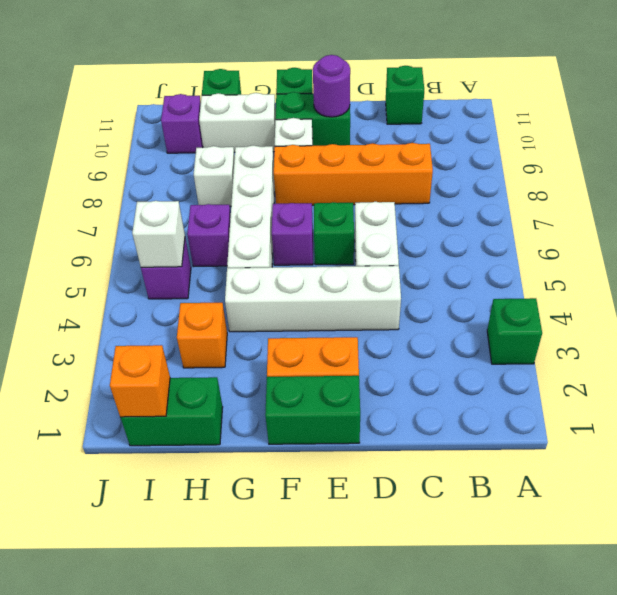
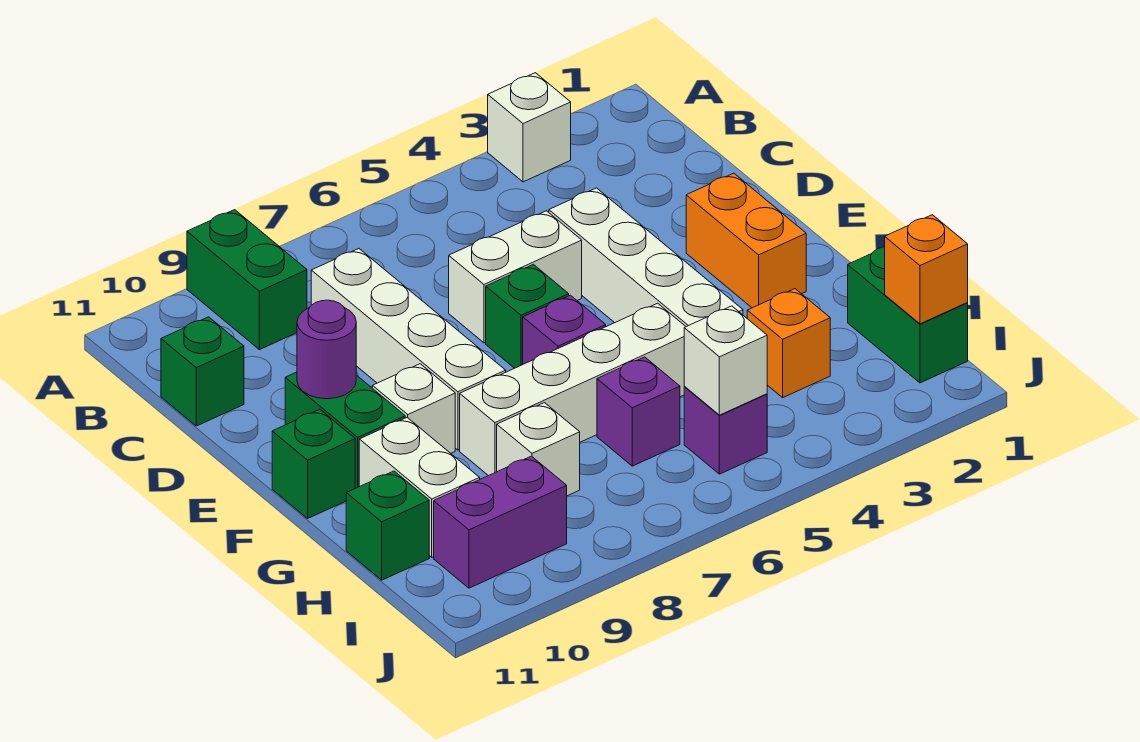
green brick A3 level 1 -> white brick A3 level 1
orange brick C8:F8 level 1 -> white brick C8:F8 level 1
green brick E1:F1 level 1 -> green brick A9:B9 level 1
purple brick I10 level 1 -> purple brick I9:I10 level 1

